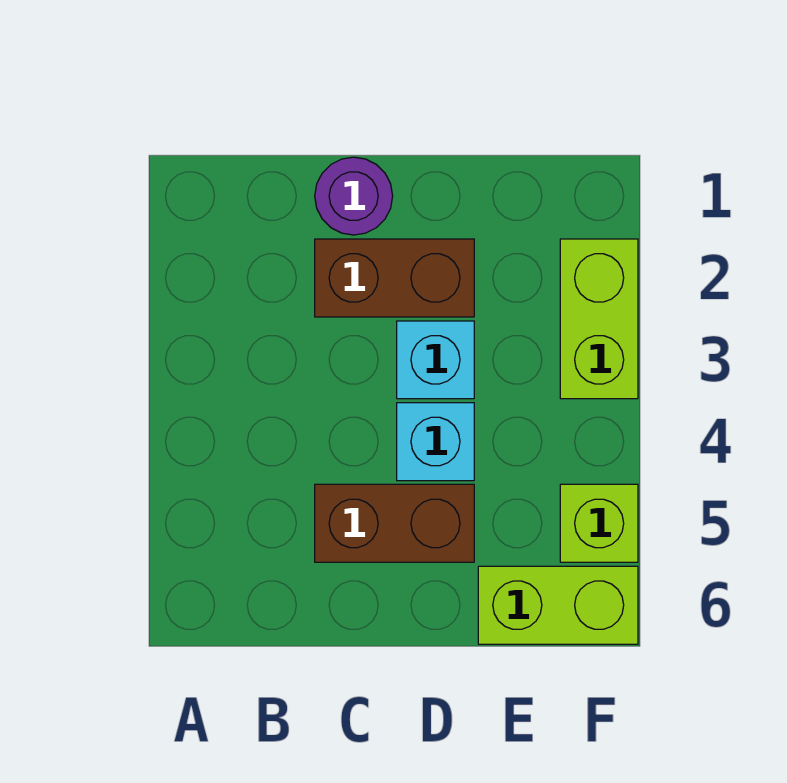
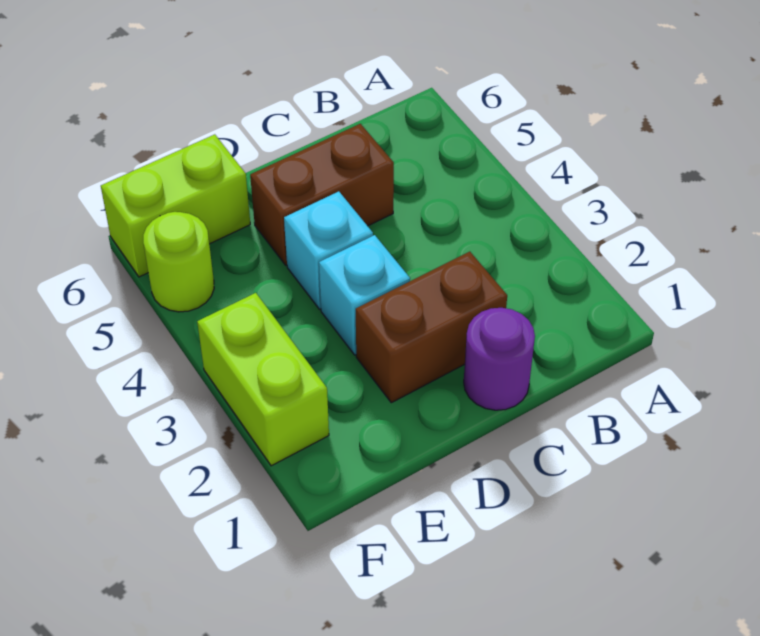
lime brick F5 level 1 -> lime round brick F5 level 1

